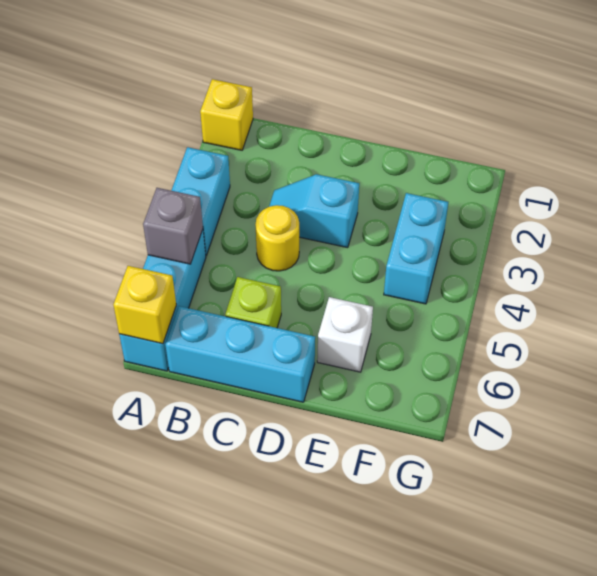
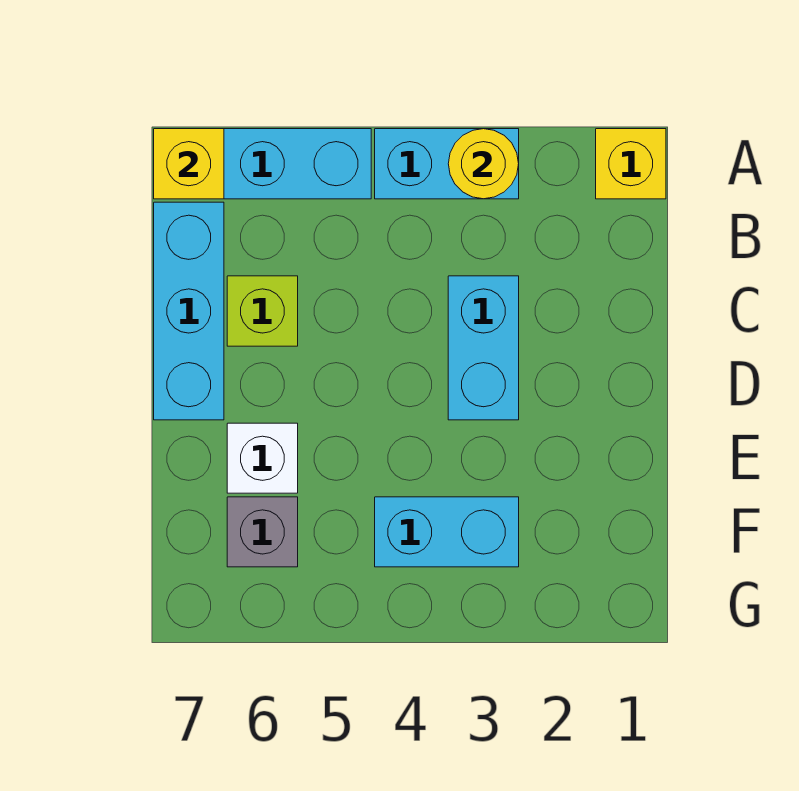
grey brick A5 level 2 -> grey brick F6 level 1
cyan slope C3:D3 level 1 top D -> cyan brick C3:D3 level 1
yellow round brick C4 level 1 -> yellow round brick A3 level 2

